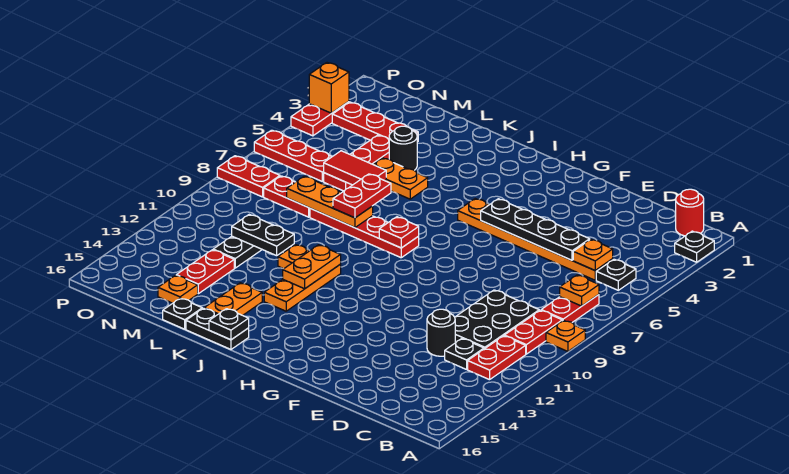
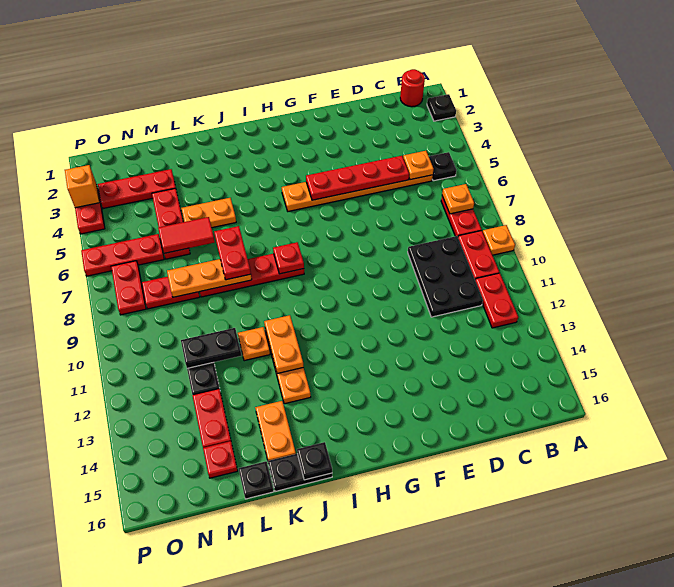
black plate C12 level 1 -> none
black plate D5:G5 level 2 -> red plate D5:G5 level 2
black round brick D12 level 1 -> none
black round brick L4 level 1 -> none
orange plate M15 level 1 -> red plate M15 level 1
red plate O8:P8 level 1 -> red plate O7:O8 level 1

